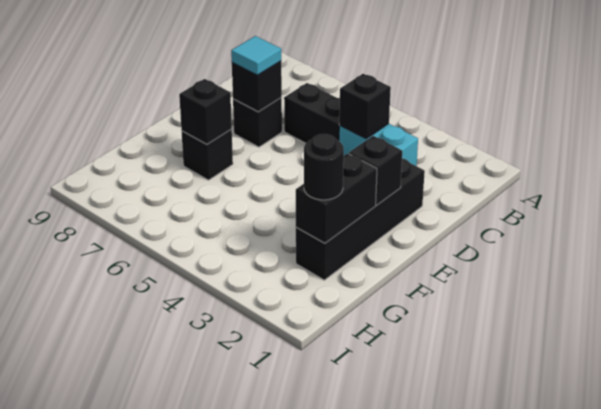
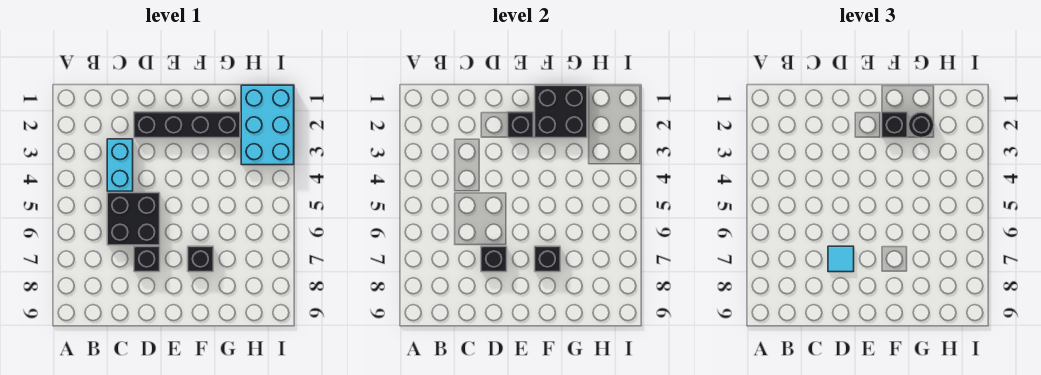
black brick C4 level 2 -> black brick F2 level 3
black brick C5:C6 level 1 -> black brick C5:D6 level 1
black brick F2:G2 level 2 -> black brick F1:G2 level 2
none -> cyan brick H1:I3 level 1

